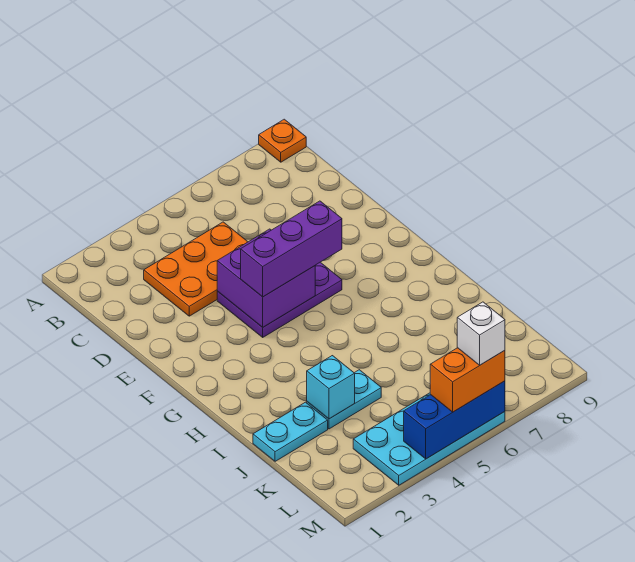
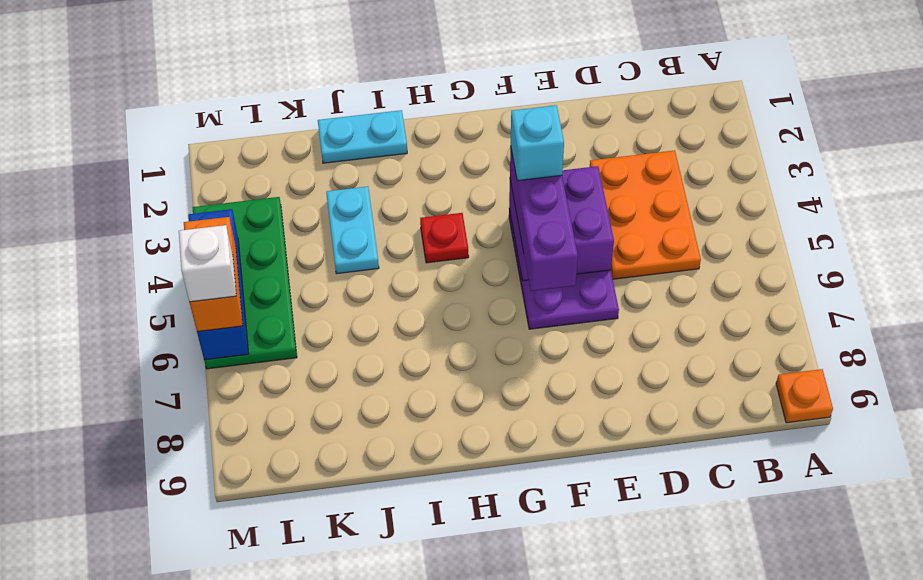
none -> red plate H4 level 1
cyan plate J1:J2 level 1 -> cyan plate I1:J1 level 1
cyan brick J3 level 2 -> cyan brick F4 level 4
cyan plate L3:M6 level 1 -> green plate L3:M6 level 1

